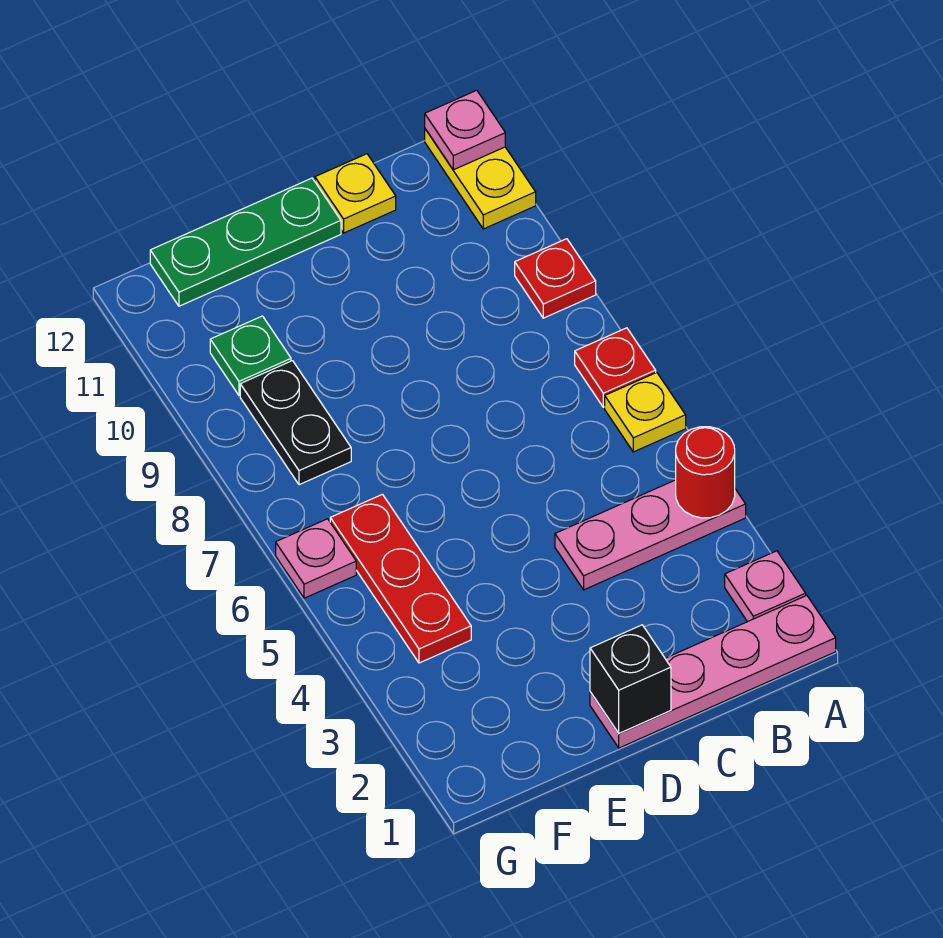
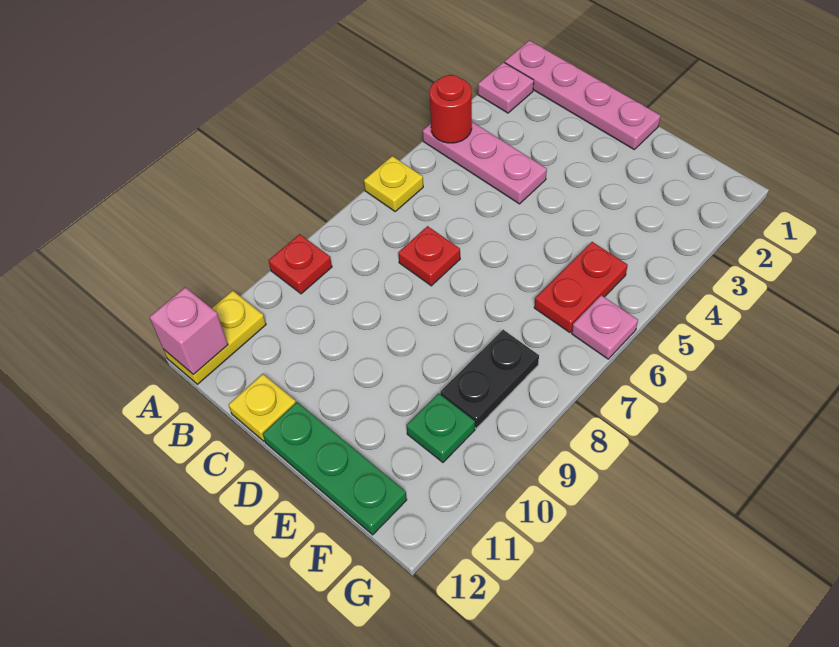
red plate A7 level 1 -> red plate C7 level 1
pink plate A12 level 2 -> pink brick A12 level 2
black brick D1 level 2 -> none
red plate F4:F6 level 1 -> red plate F5:F6 level 1

